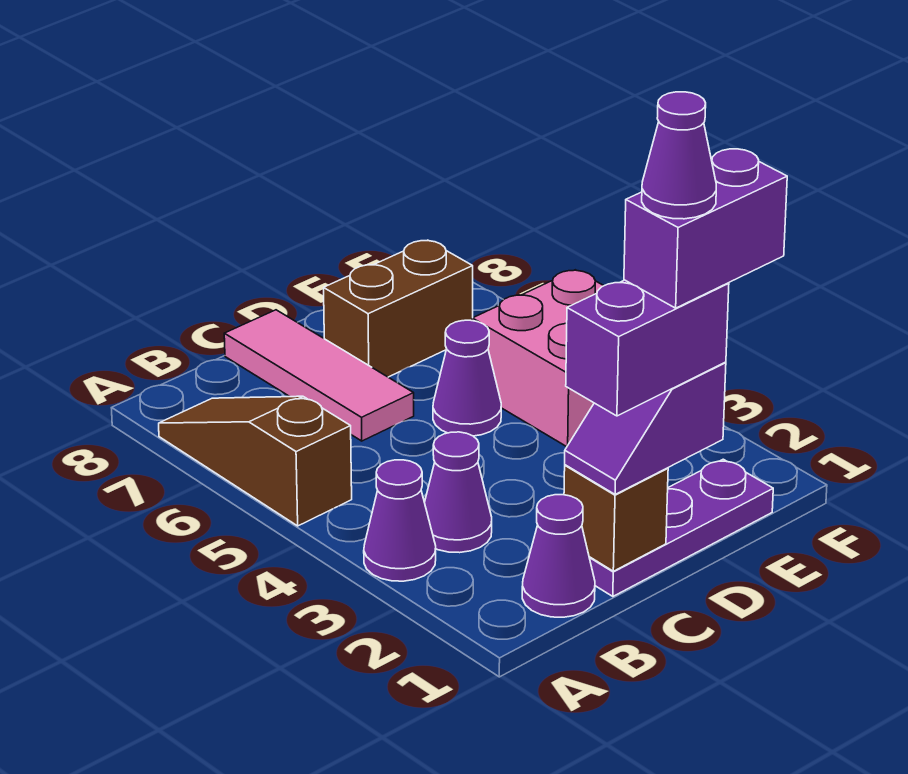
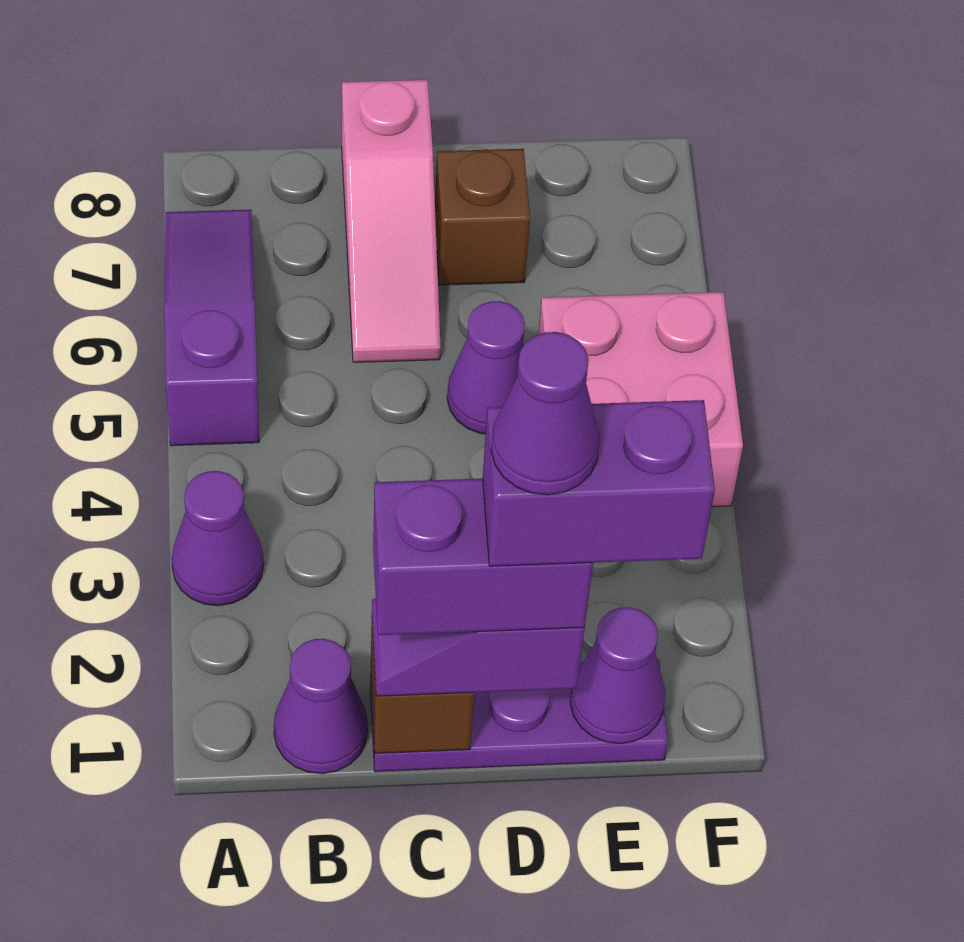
brown slope A5:A7 level 1 top 5 -> purple slope A5:A7 level 1 top 5
purple cone B3 level 1 -> purple cone E1 level 2
pink tile C6:C8 level 1 -> pink slope C6:C8 level 1 top 8
brown brick D7:E7 level 1 -> brown brick D7 level 1

